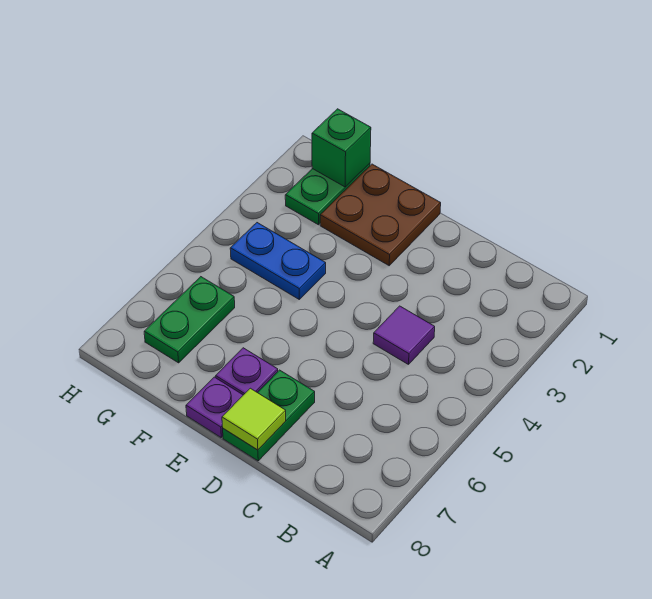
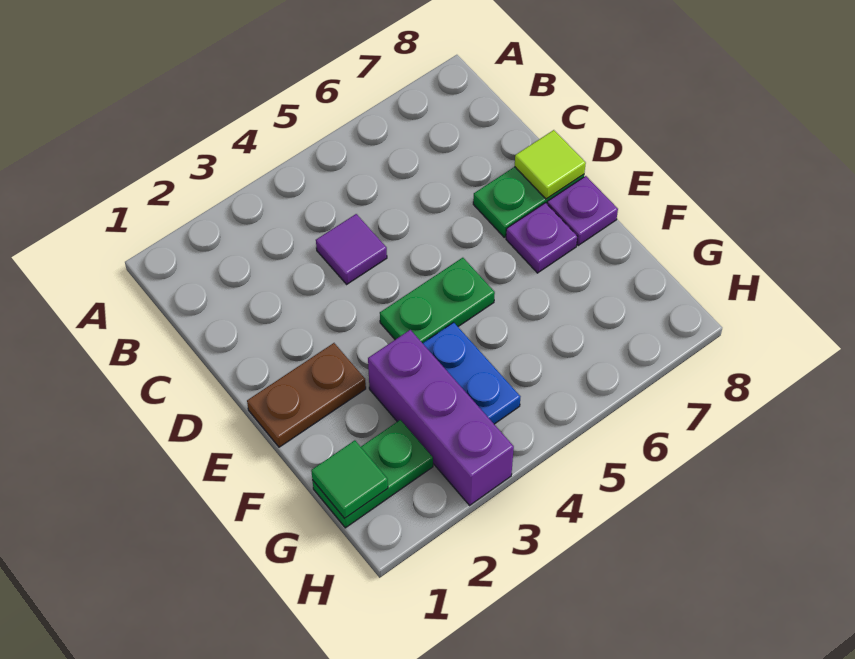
brown plate E1:F2 level 1 -> brown plate E1:E2 level 1
none -> purple brick F3:H3 level 1
green brick G1 level 2 -> green tile G1 level 2
green plate G6:G7 level 1 -> green plate E4:E5 level 1

